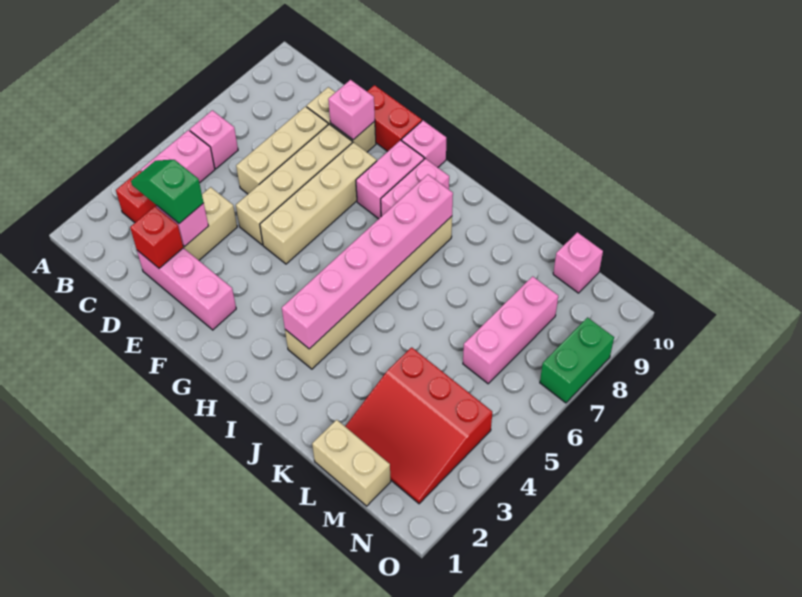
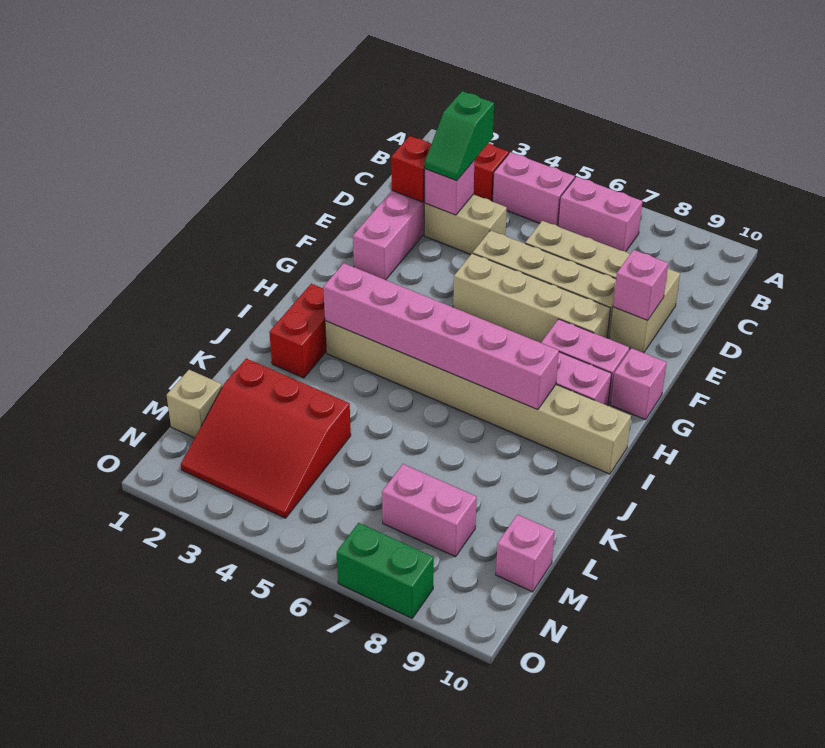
pink brick B6 level 1 -> pink brick B6:B7 level 1
green slope C3:D3 level 3 top D -> green slope C3:D3 level 3 top C
red brick E10:F10 level 1 -> red brick I2:J2 level 1
tan brick I3:I8 level 1 -> tan brick I3:I10 level 1
tan brick L1:M1 level 1 -> tan brick M1 level 1
red slope L2:N4 level 1 top 4 -> red slope L2:N4 level 1 top L
pink brick M6:M8 level 1 -> pink brick M7:M8 level 1

